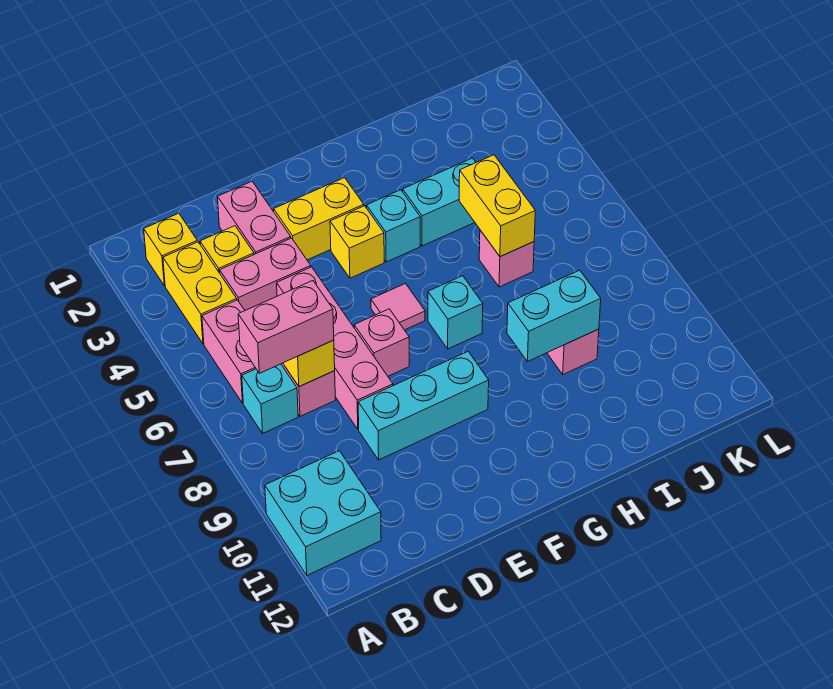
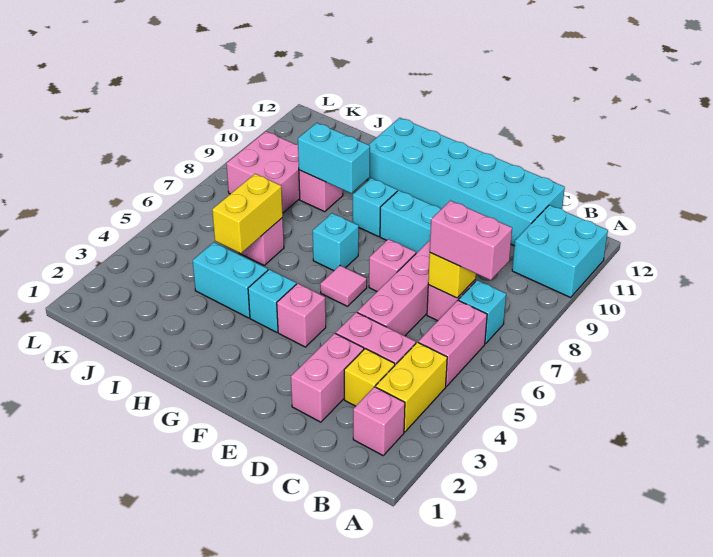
yellow brick B2 level 1 -> pink brick B2 level 1
none -> cyan brick C11:H12 level 1
yellow brick E3:F3 level 1 -> none
yellow brick F4 level 1 -> pink brick F4 level 1
none -> cyan brick G9 level 1
none -> pink brick J8:K9 level 1

